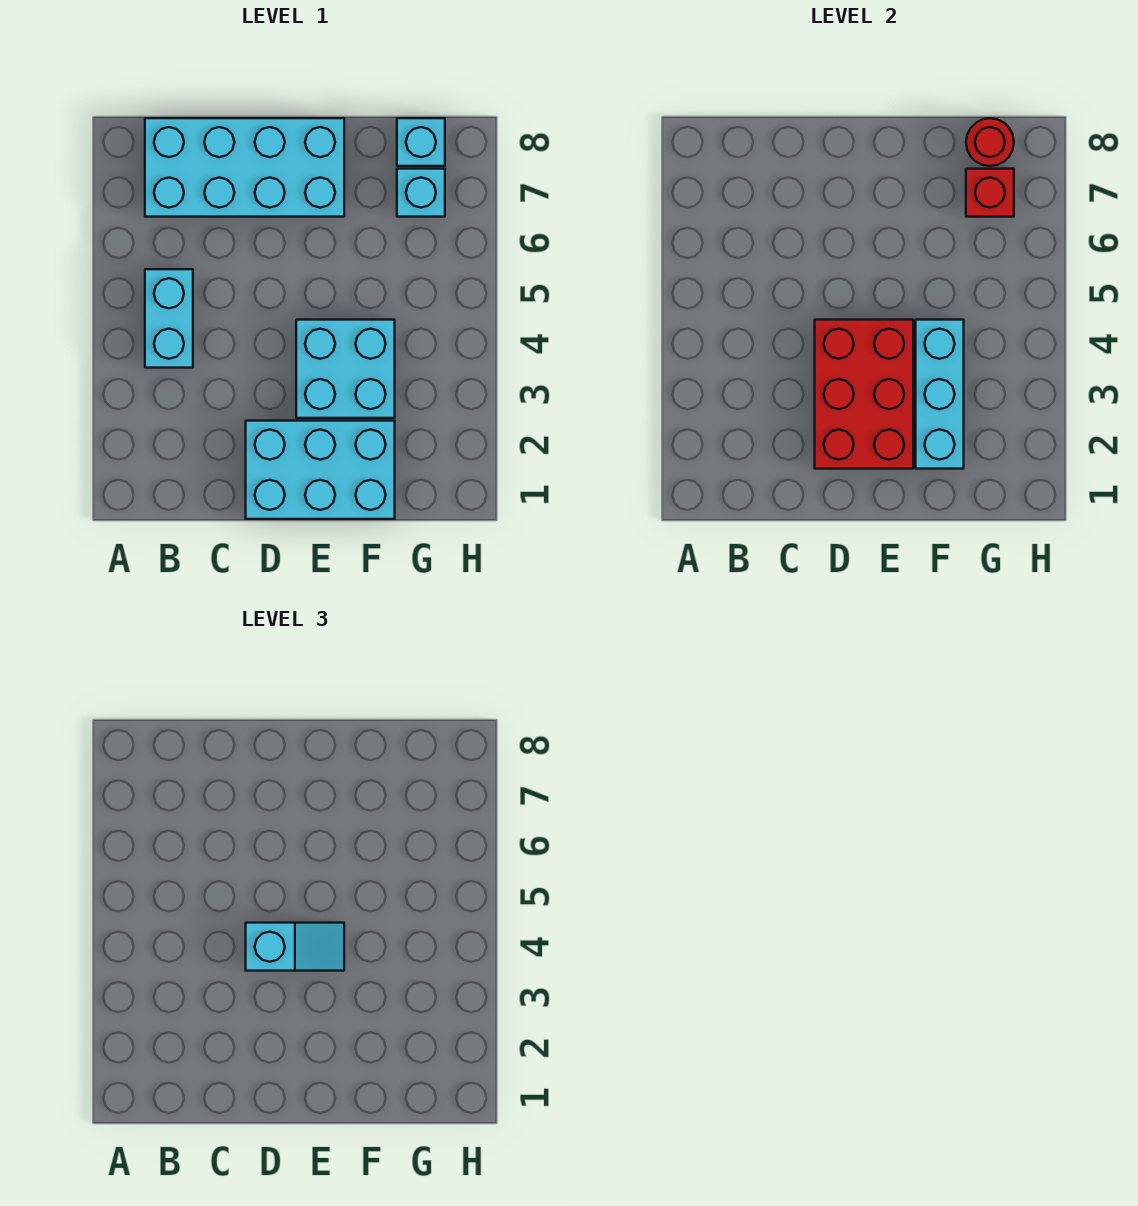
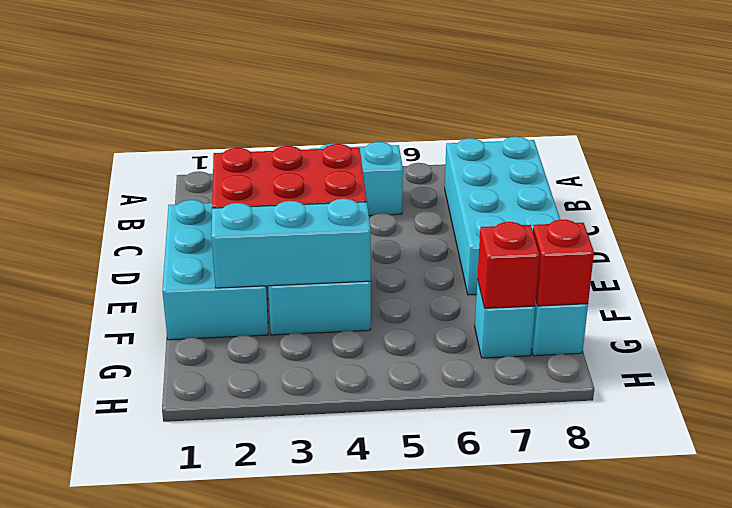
cyan slope D4:E4 level 3 top D -> none
red round brick G8 level 2 -> red brick G8 level 2

